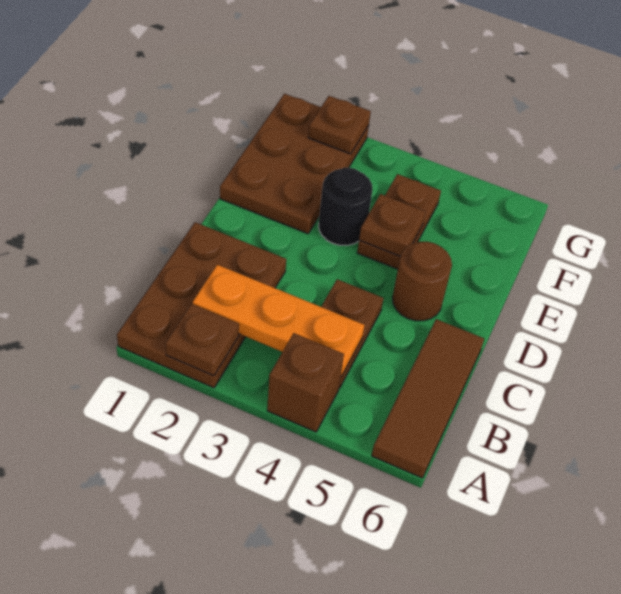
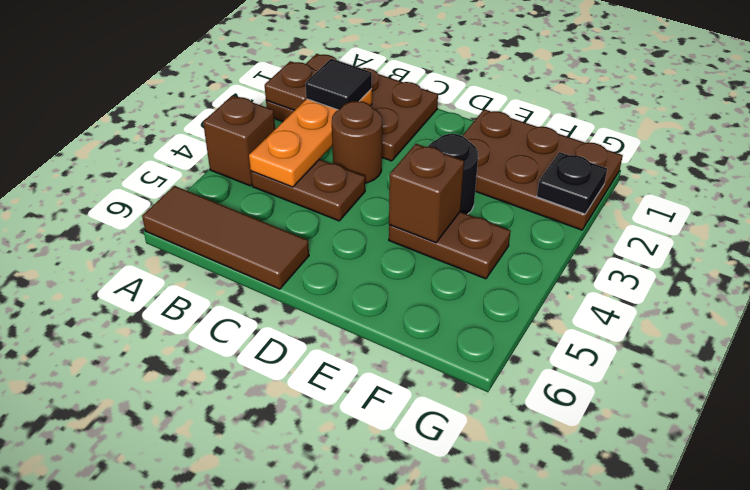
none -> black tile B2 level 3
brown round brick D5 level 1 -> brown round brick C3 level 1
brown plate E4 level 2 -> brown brick E4 level 2
brown plate G2 level 2 -> black plate G2 level 2

